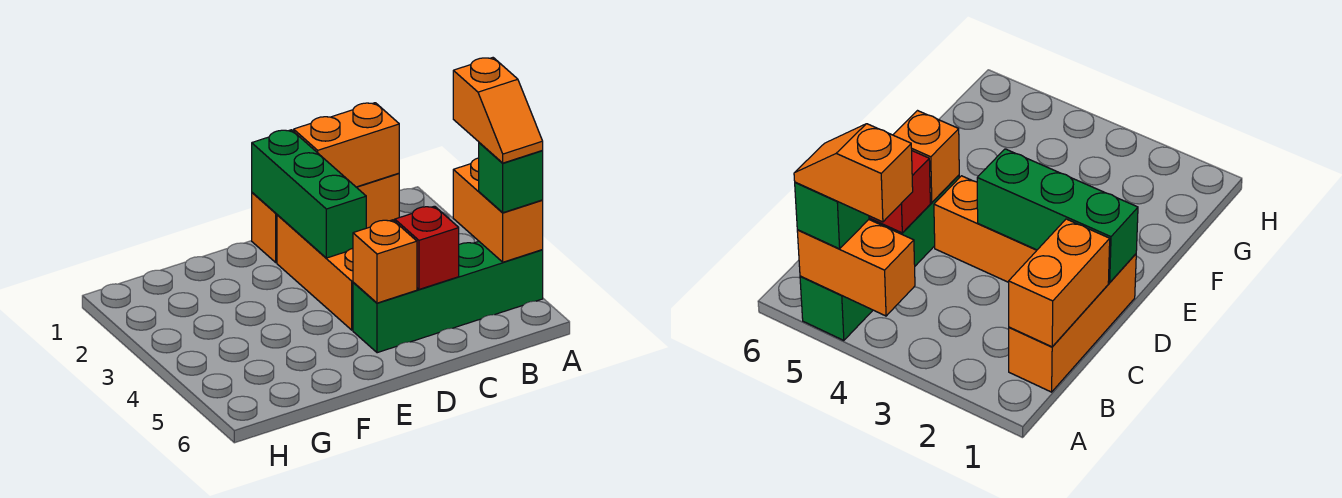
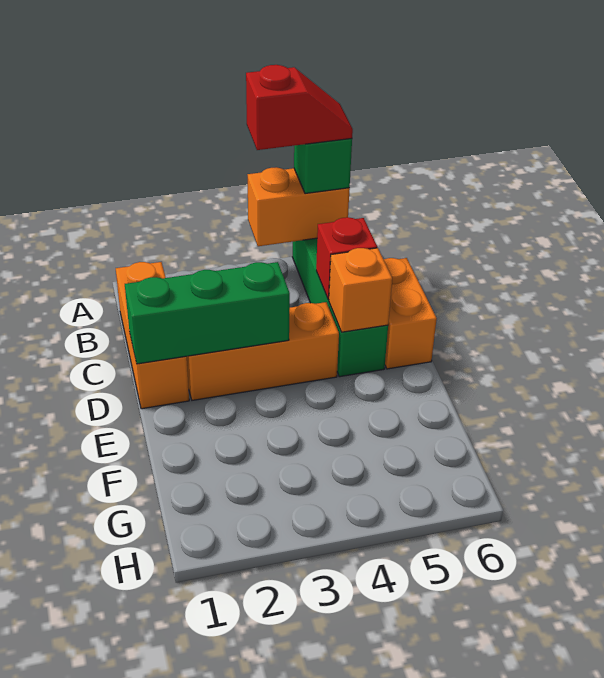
orange slope A4:A5 level 4 top 4 -> red slope A4:A5 level 4 top 4
orange brick B1:C1 level 2 -> orange brick C6:D6 level 1

